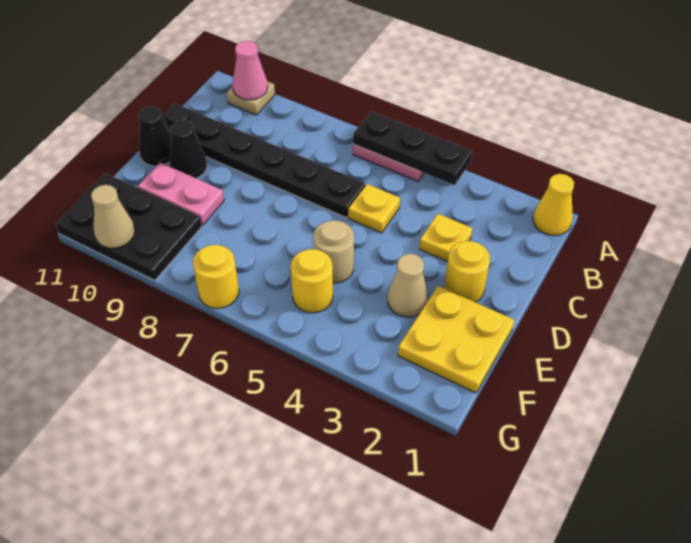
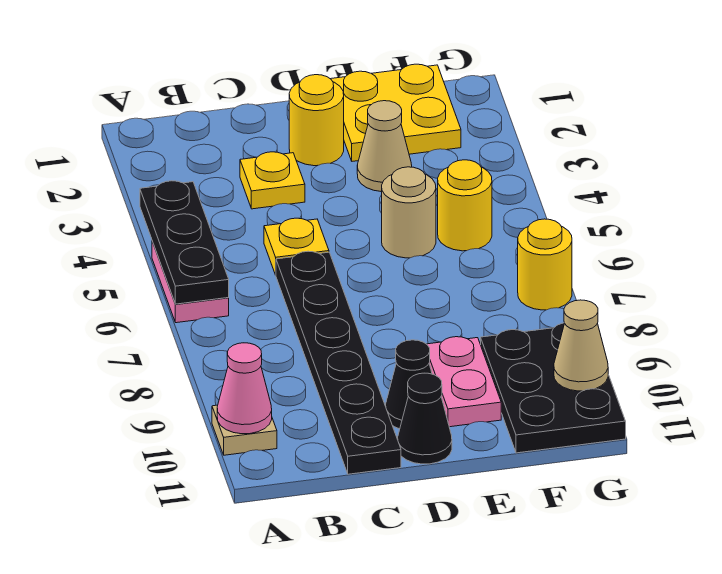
yellow cone A1 level 1 -> none

